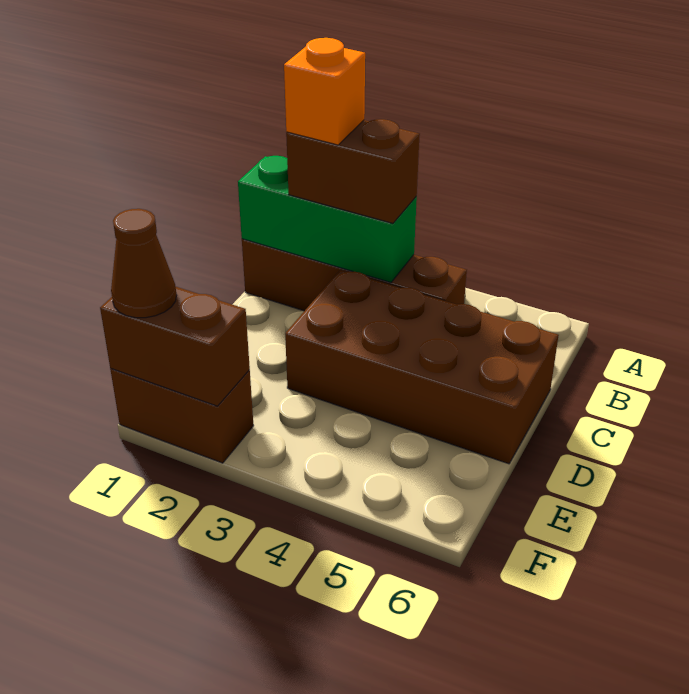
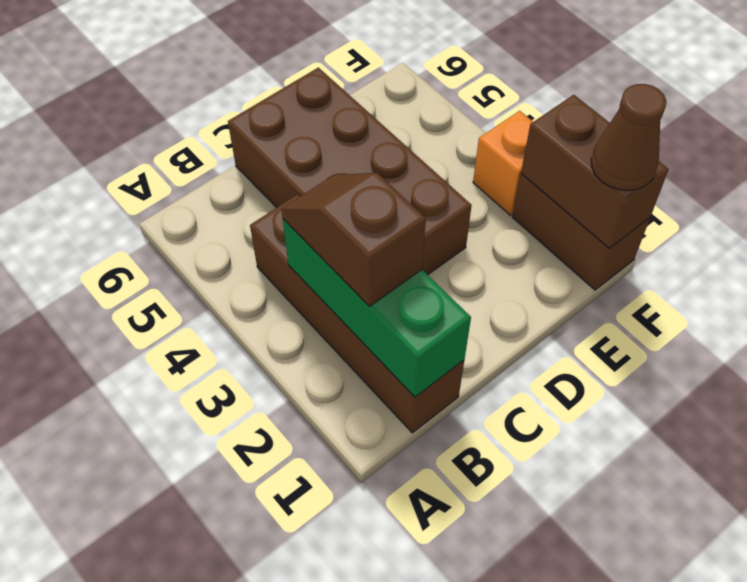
brown brick B2:B3 level 3 -> brown slope B2:B3 level 3 top 2
orange brick B2 level 4 -> orange brick F3 level 1

